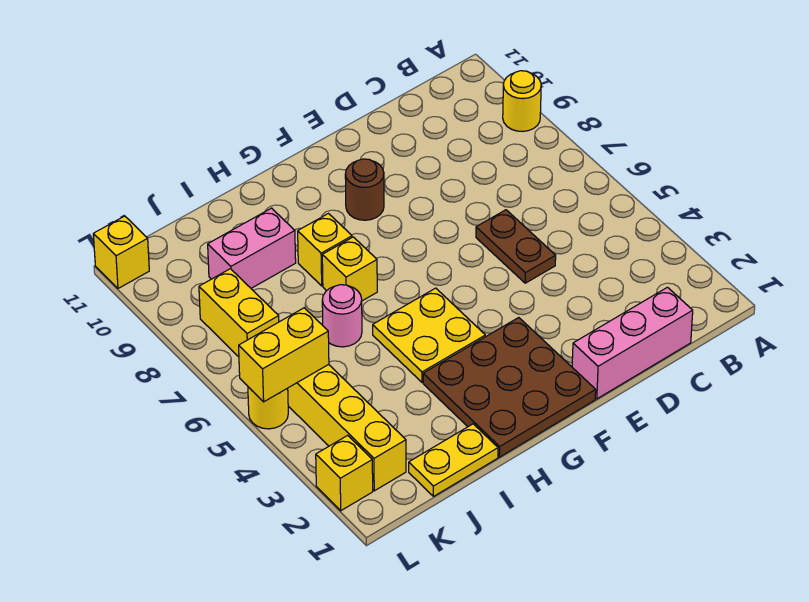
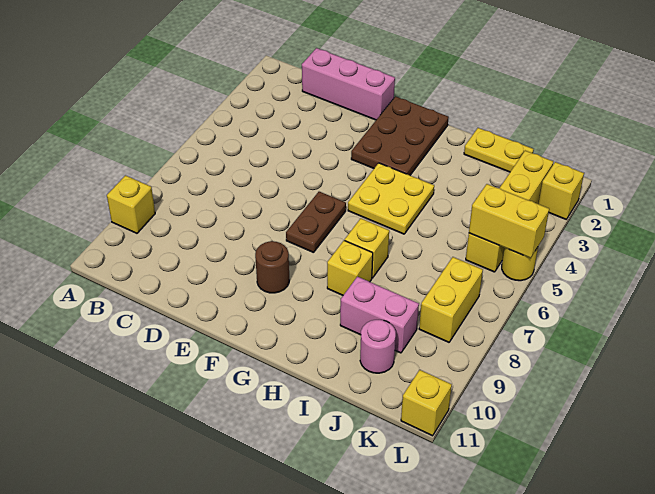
yellow round brick A9 level 1 -> yellow brick A9 level 1
brown plate D5:D6 level 1 -> brown plate F6:F7 level 1
brown plate F1:H3 level 1 -> brown plate F1:G3 level 1
pink round brick I6 level 1 -> pink round brick J10 level 1

